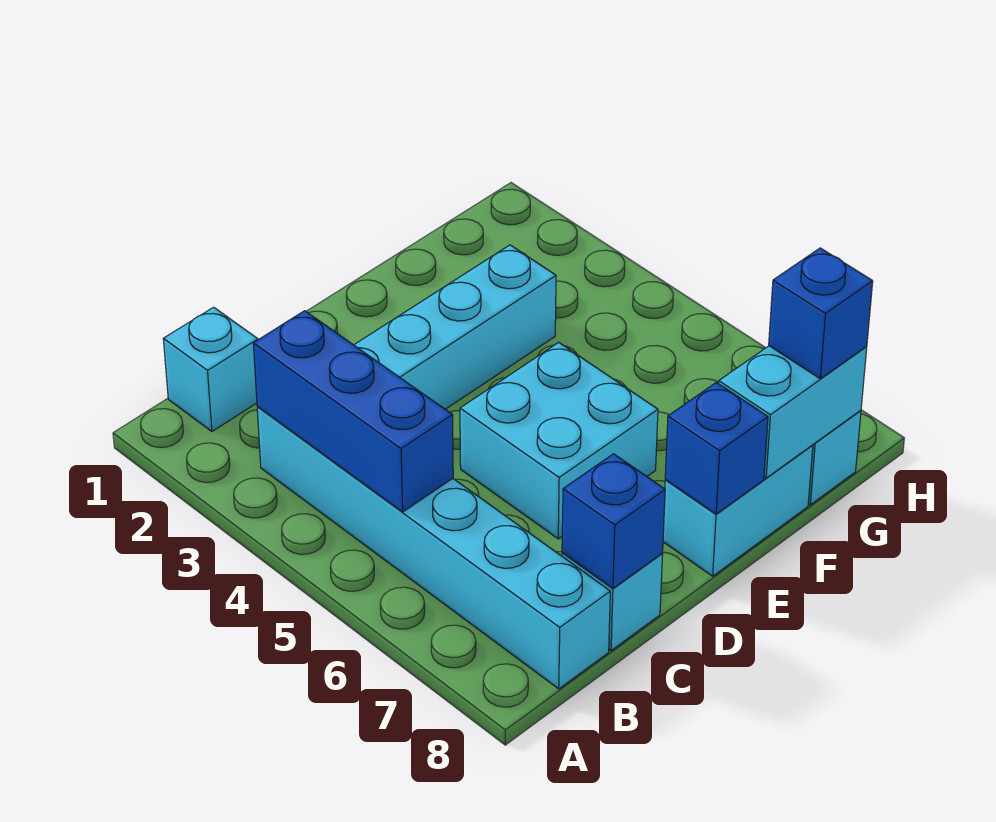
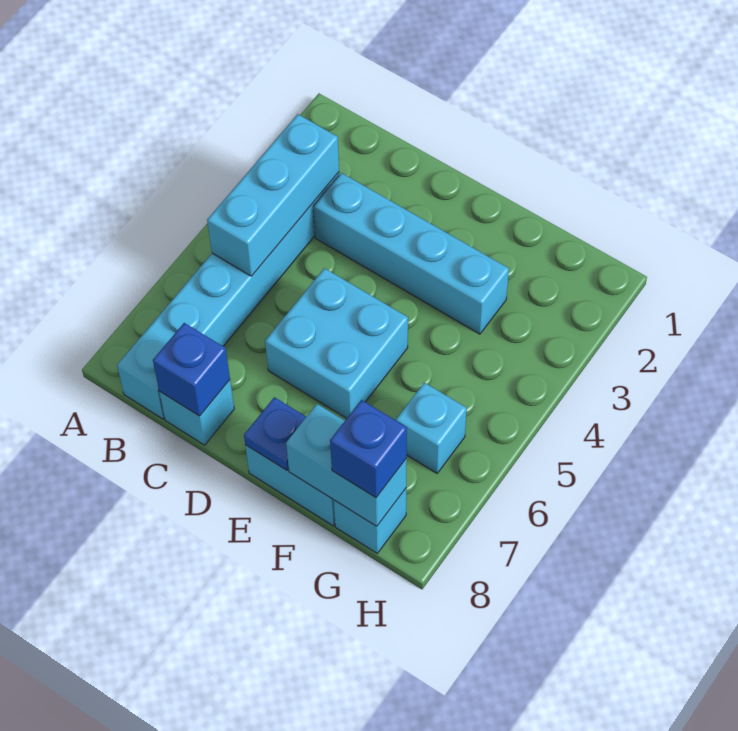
cyan brick B1 level 1 -> cyan brick G6 level 1
blue brick B3:B5 level 2 -> cyan brick B3:B5 level 2
blue brick E8 level 2 -> blue plate E8 level 2

